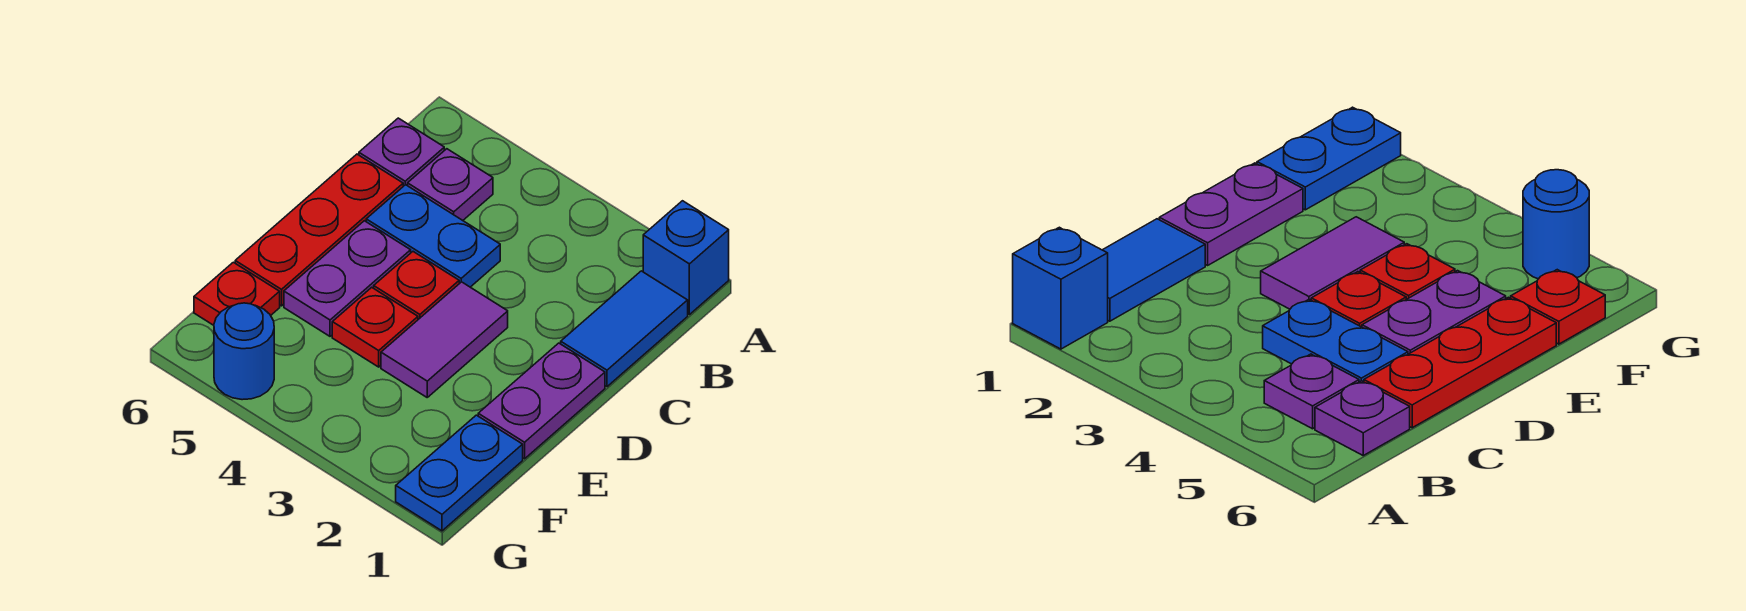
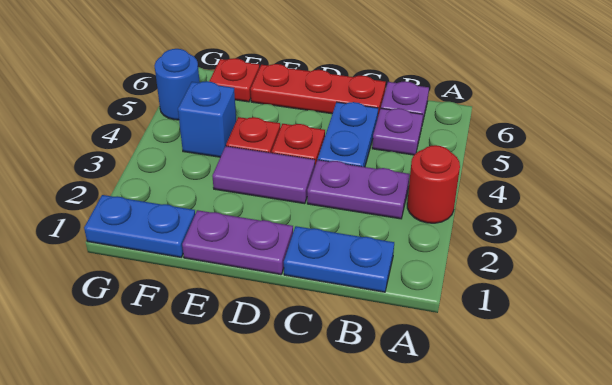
blue brick A1 level 1 -> blue brick F4 level 1
none -> red round brick A3 level 1
blue tile B1:C1 level 1 -> blue plate B1:C1 level 1
purple plate D5:E5 level 1 -> purple plate B3:C3 level 1

